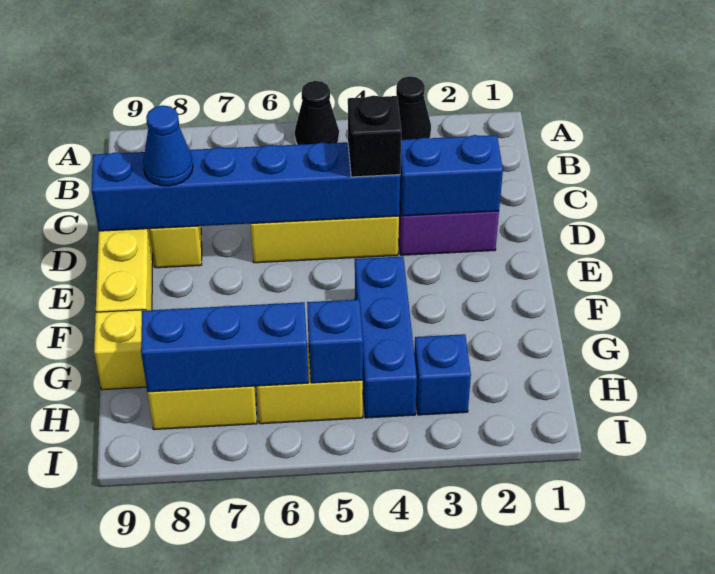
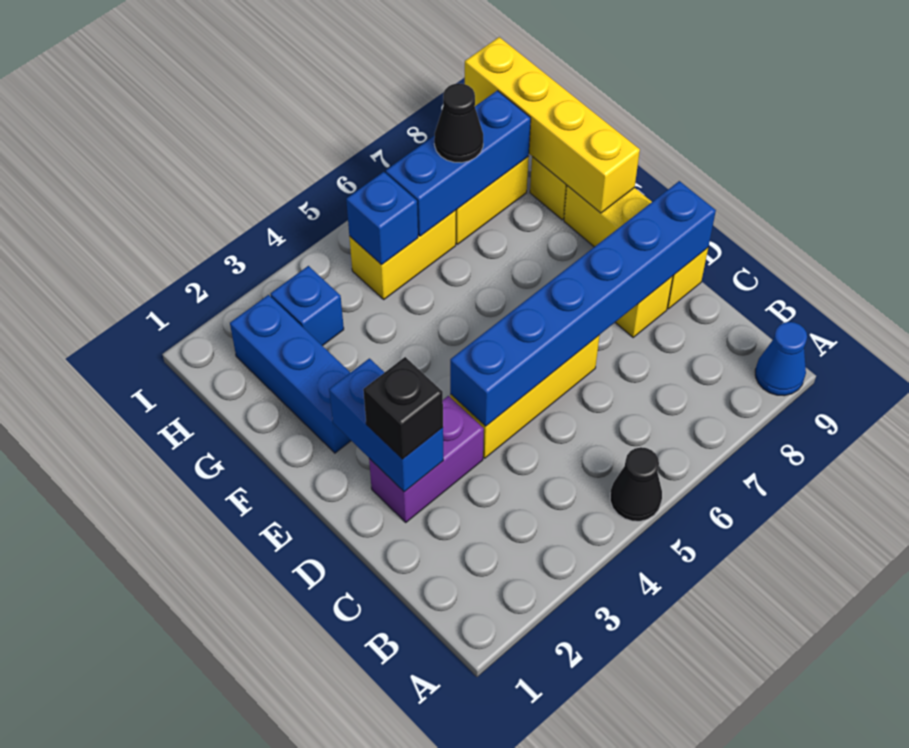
black cone A3 level 1 -> black cone H7 level 3
blue brick D2:D3 level 2 -> blue brick D2:E2 level 2
black brick D4 level 3 -> black brick D2 level 3
blue cone D8 level 3 -> blue cone A9 level 1
blue brick F4:H4 level 1 -> blue brick F2:H2 level 1
none -> yellow brick F9:I9 level 2

